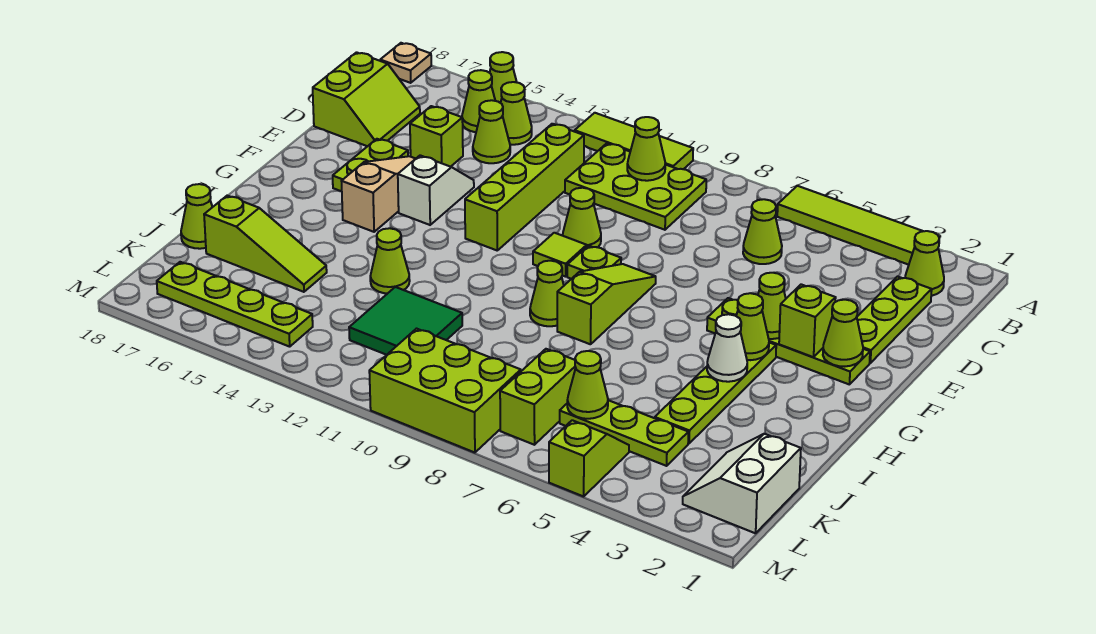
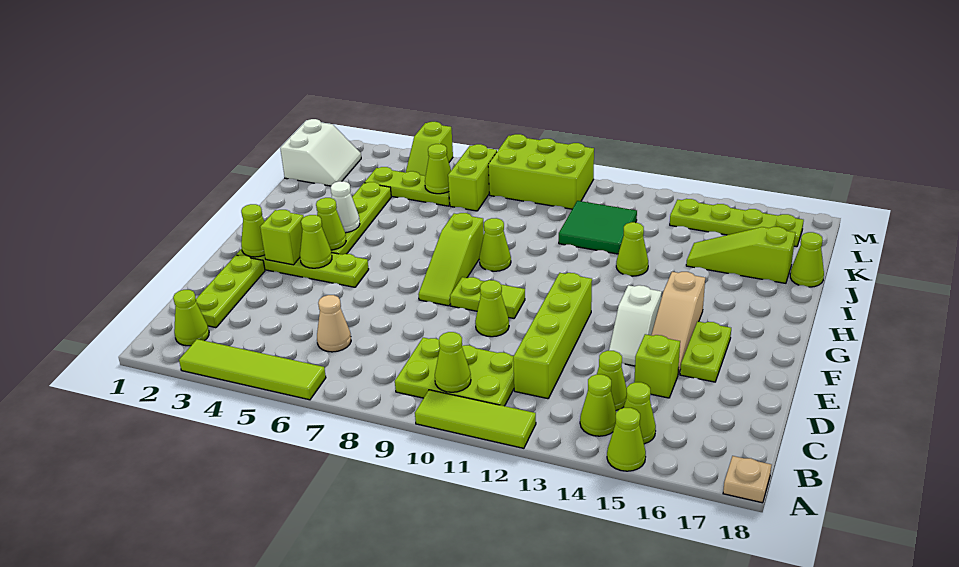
lime cone C6 level 1 -> tan cone C6 level 1
lime slope C17:D18 level 1 top 18 -> none

